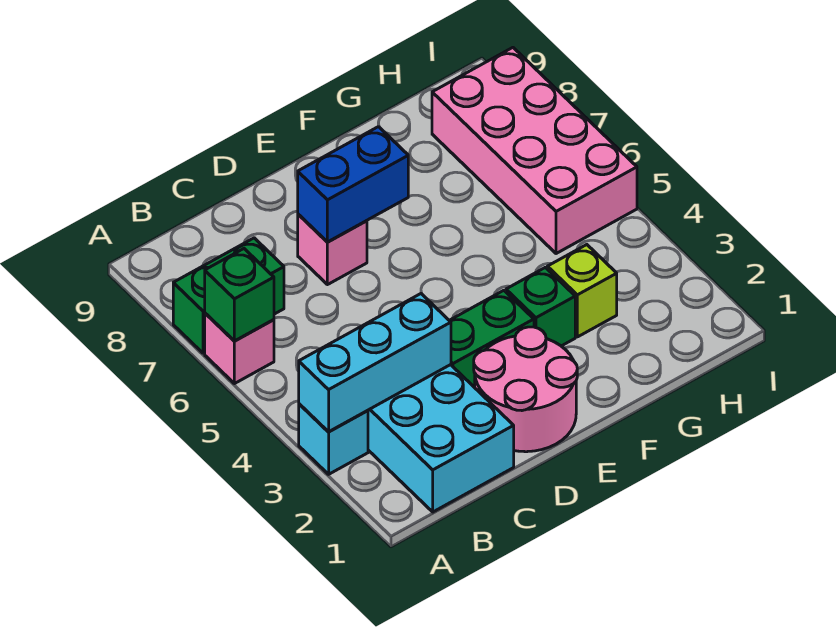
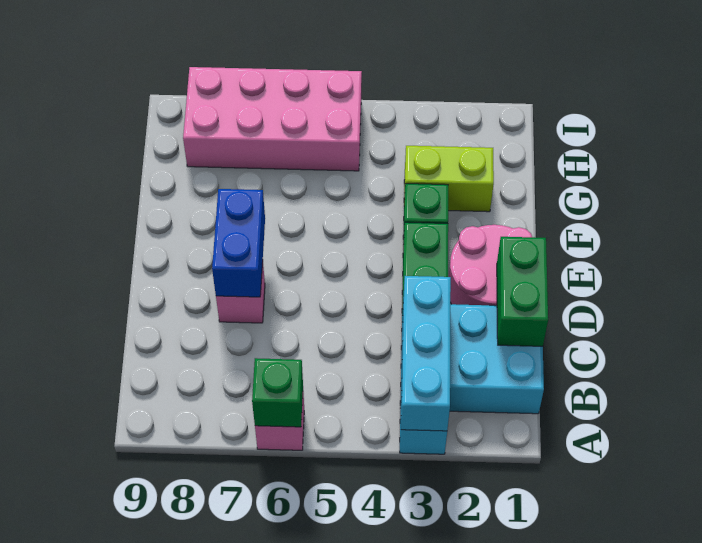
green brick A7:B7 level 1 -> green brick C1:D1 level 2
lime brick G3 level 1 -> lime brick G2:G3 level 1

